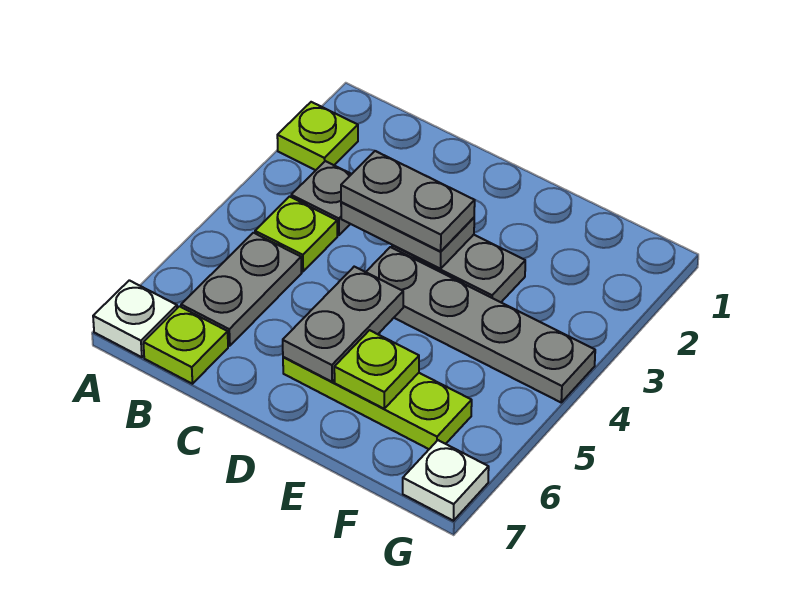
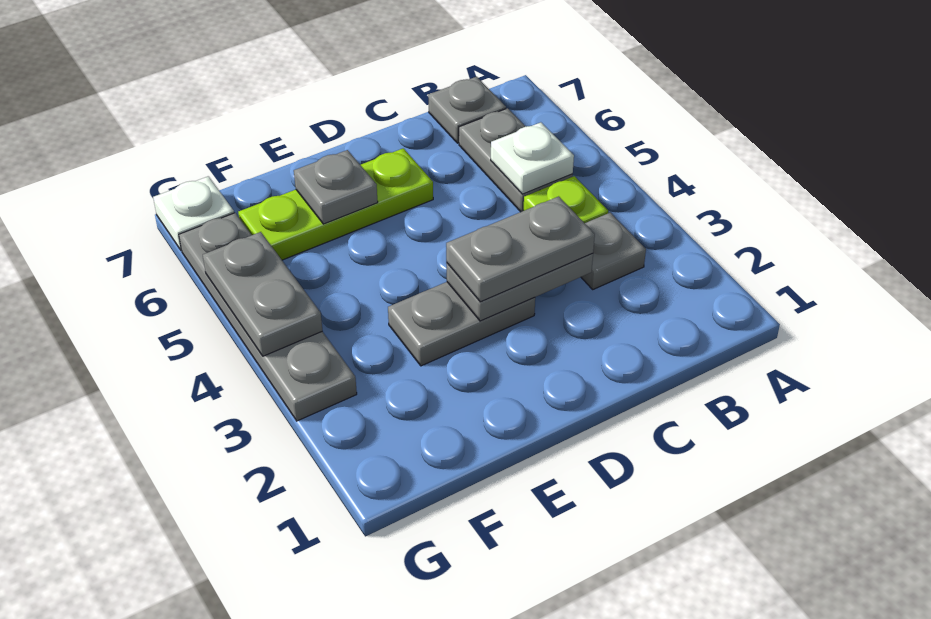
lime plate A2 level 1 -> none
white plate A7 level 1 -> white plate B5 level 2
lime plate B7 level 1 -> grey plate B7 level 1
grey plate D4:G4 level 1 -> grey plate G3:G6 level 1
grey plate D5:D6 level 2 -> grey plate G4:G5 level 2
lime plate E6 level 2 -> grey plate E6 level 2

